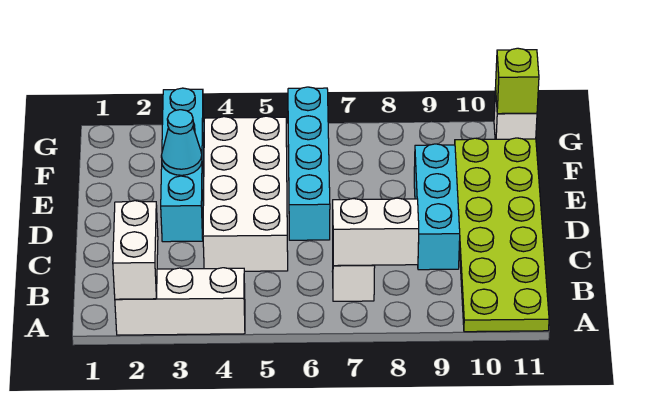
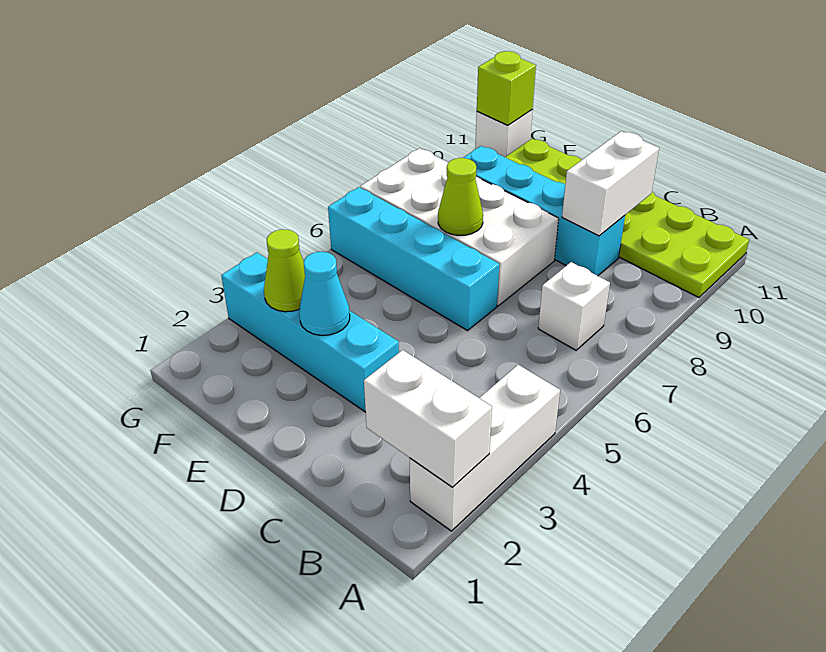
white brick B7:B8 level 2 -> white brick C9:C10 level 2
white brick C4:F5 level 1 -> white brick D7:G8 level 1
cyan brick C9:E9 level 1 -> cyan brick C9:F9 level 1
none -> lime cone E7 level 2
none -> lime cone F3 level 2

